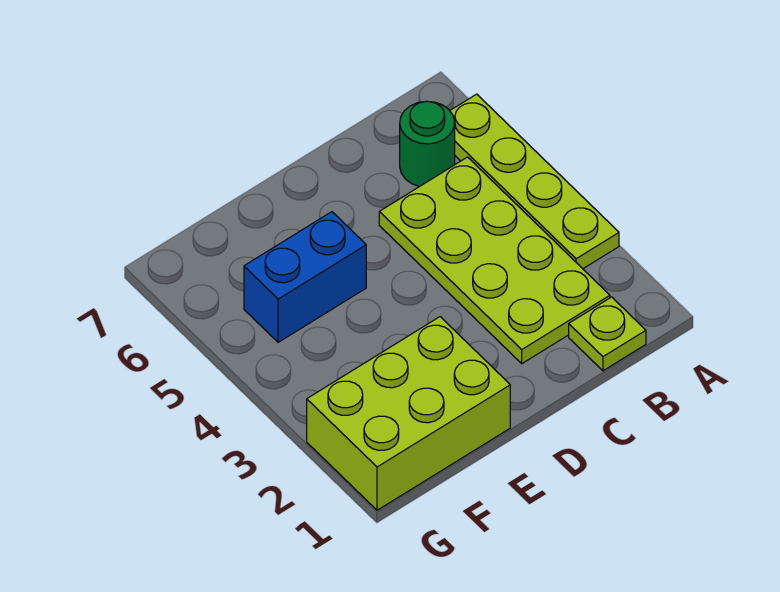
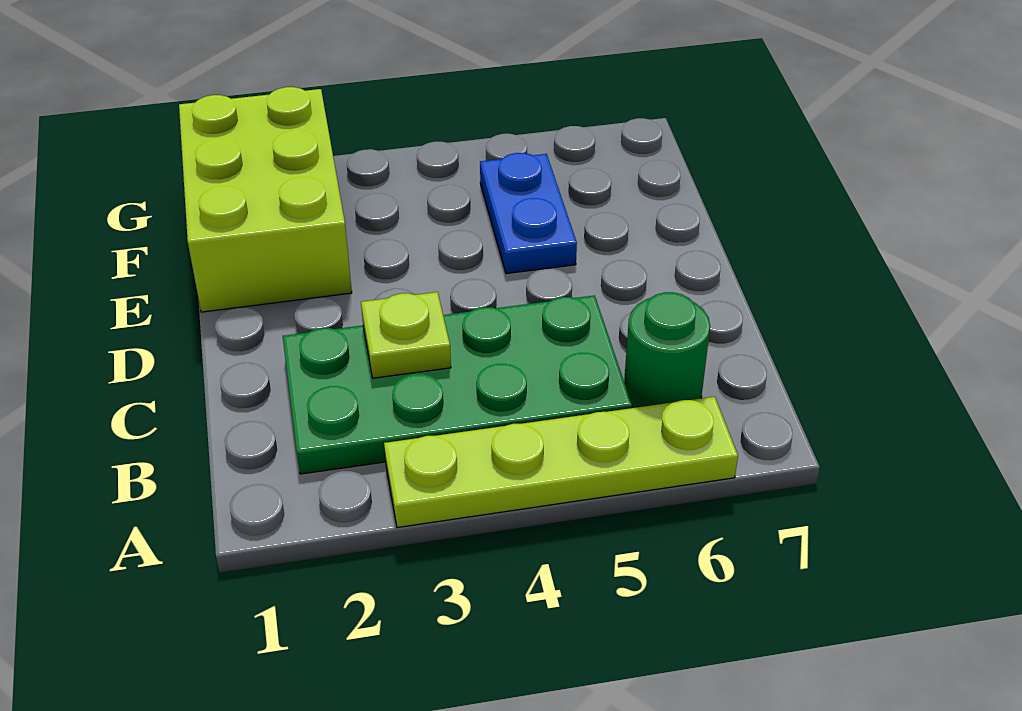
lime plate B1 level 1 -> lime plate C3 level 2
lime plate B2:C5 level 1 -> green plate B2:C5 level 1
blue brick E5:F5 level 1 -> blue plate E5:F5 level 1

